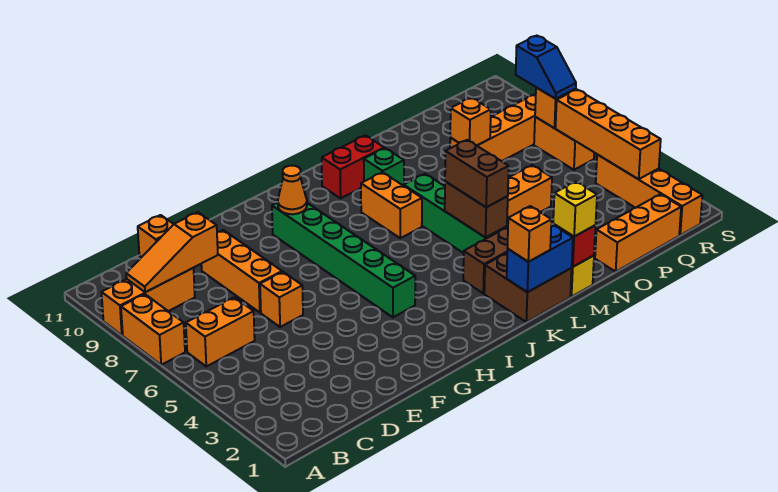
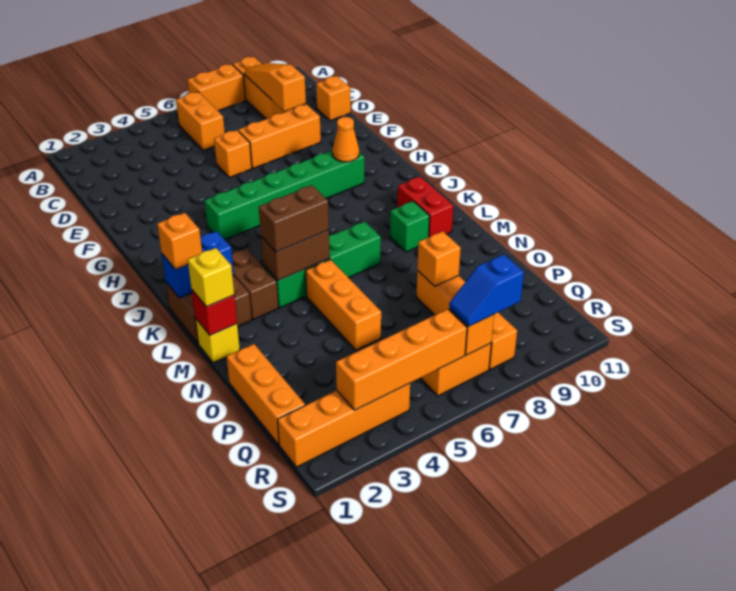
blue brick K1:L1 level 2 -> blue brick K1:K2 level 2
orange brick K7:K8 level 1 -> none

